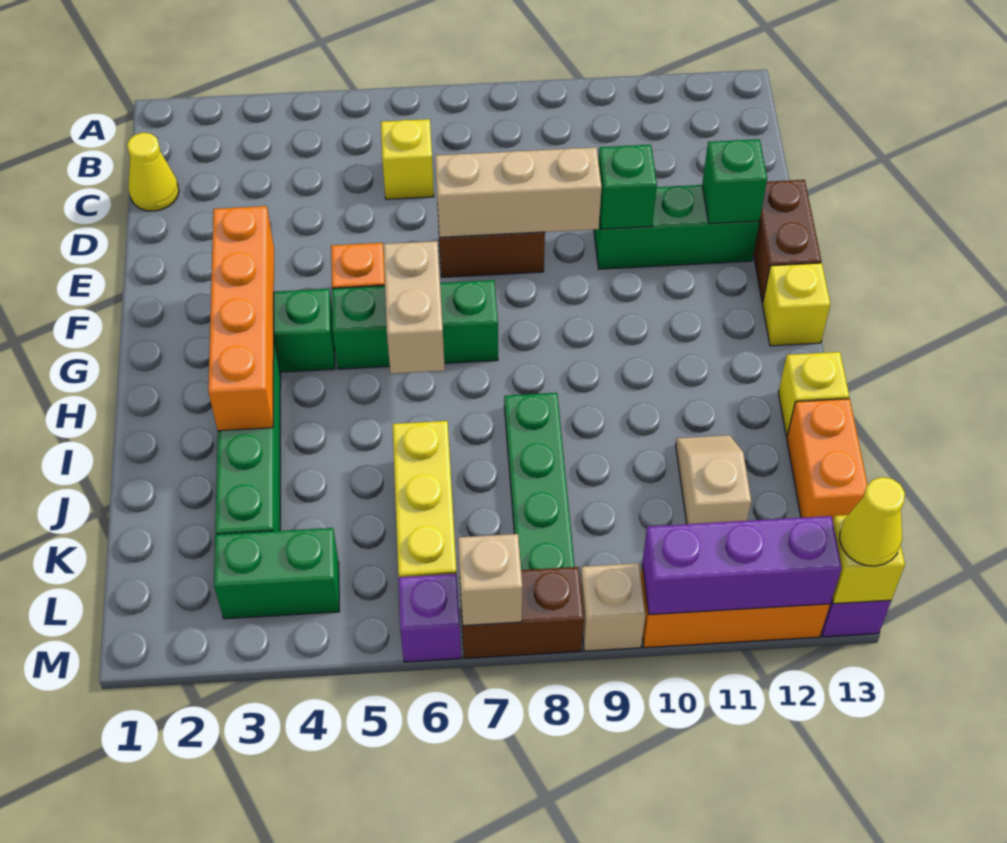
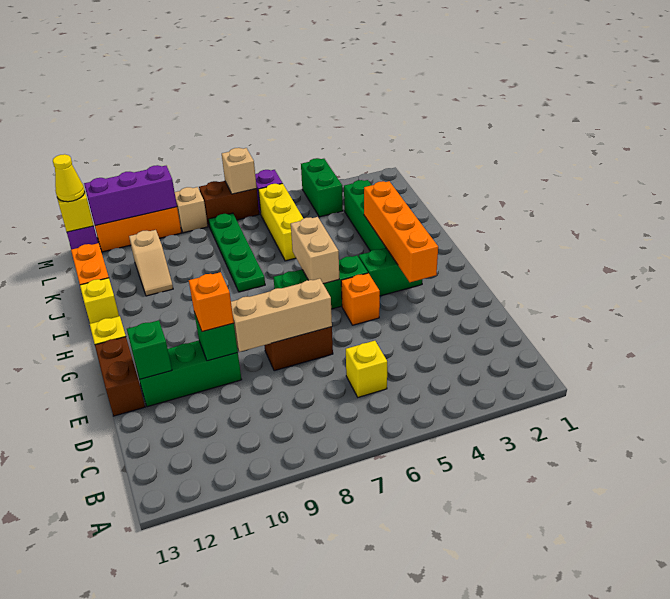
yellow cone C1 level 1 -> none
none -> orange brick E10 level 3
green brick L3:L4 level 1 -> green brick L4:M4 level 1

